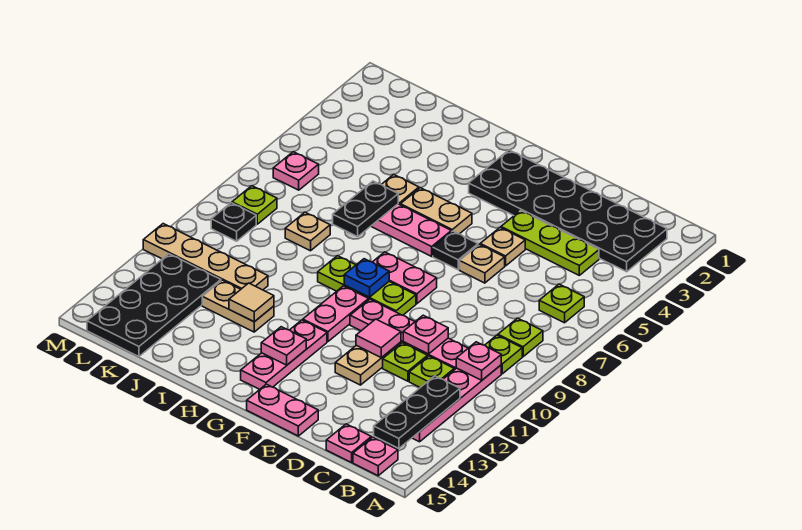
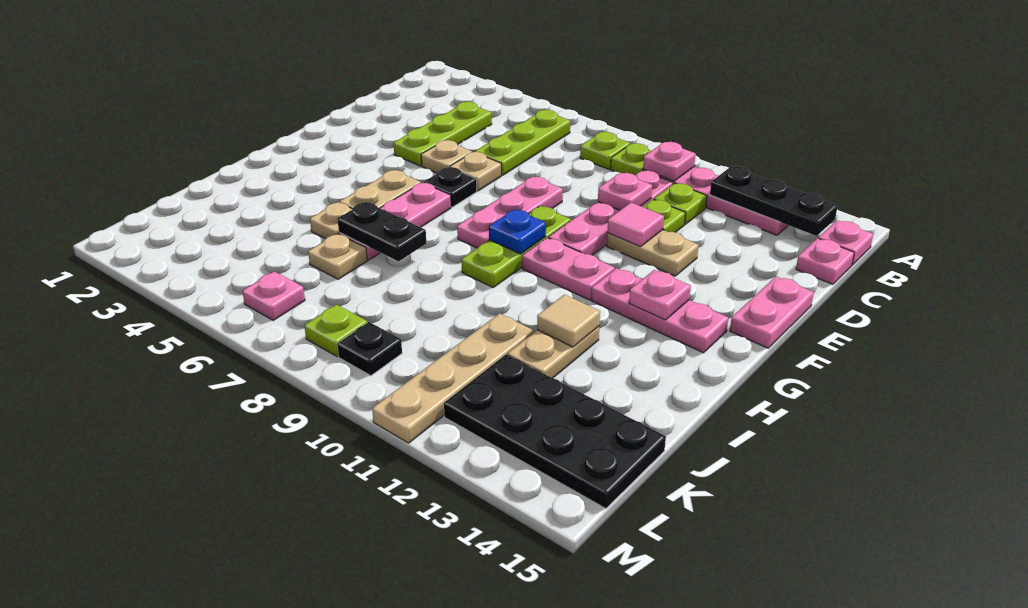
black plate B2:G3 level 1 -> none
lime plate B6 level 1 -> lime plate B6:D6 level 1
pink plate F8:G8 level 1 -> pink plate E8:G8 level 1
tan plate J8 level 1 -> tan plate J6 level 1

